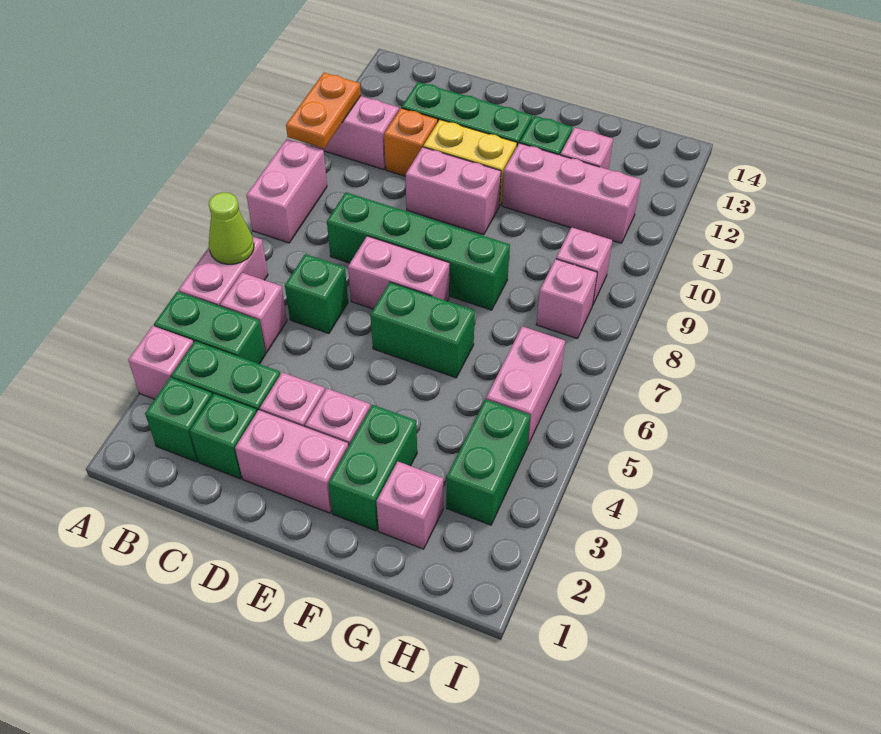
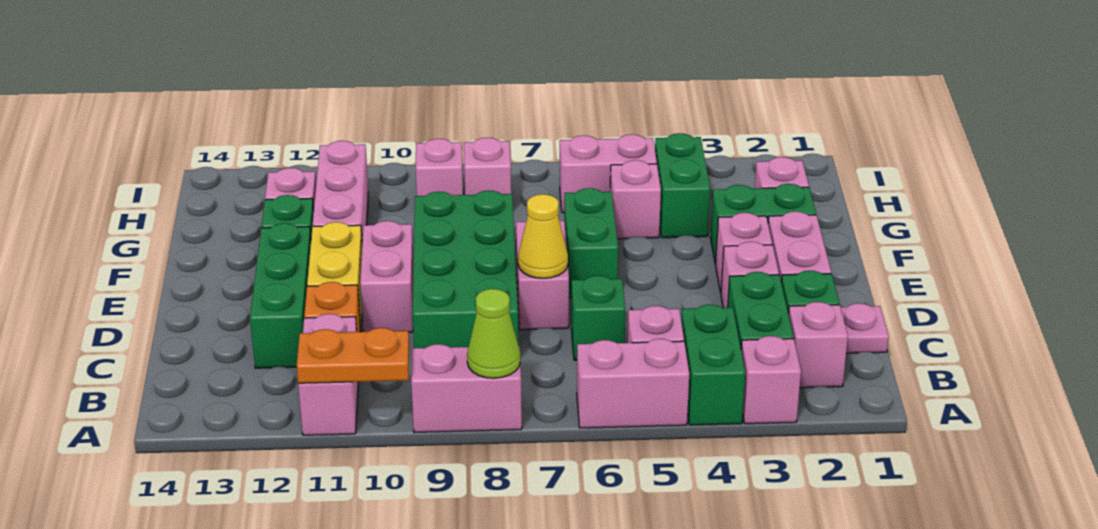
lime cone A6 level 2 -> lime cone A8 level 2
green brick B2 level 1 -> pink brick B2 level 1
none -> pink plate C1 level 1
green brick C8:F8 level 1 -> green brick C8:F9 level 1
none -> yellow cone D7 level 2
none -> pink brick G5 level 1
green brick H3:H4 level 1 -> green brick G4:H4 level 1

